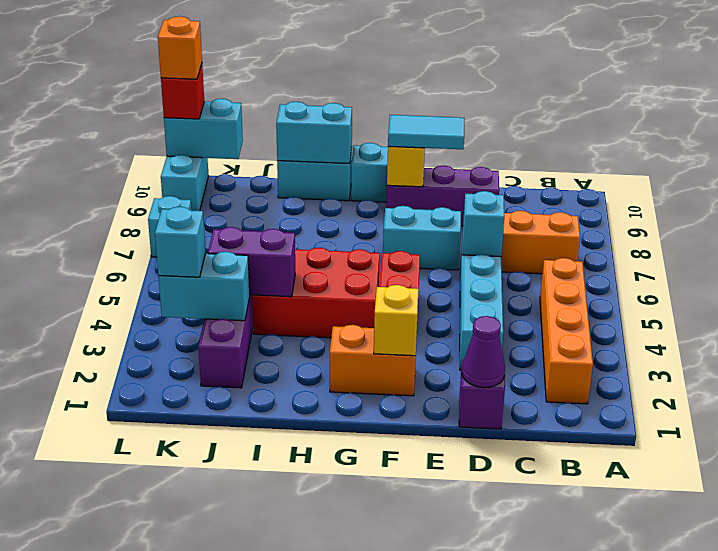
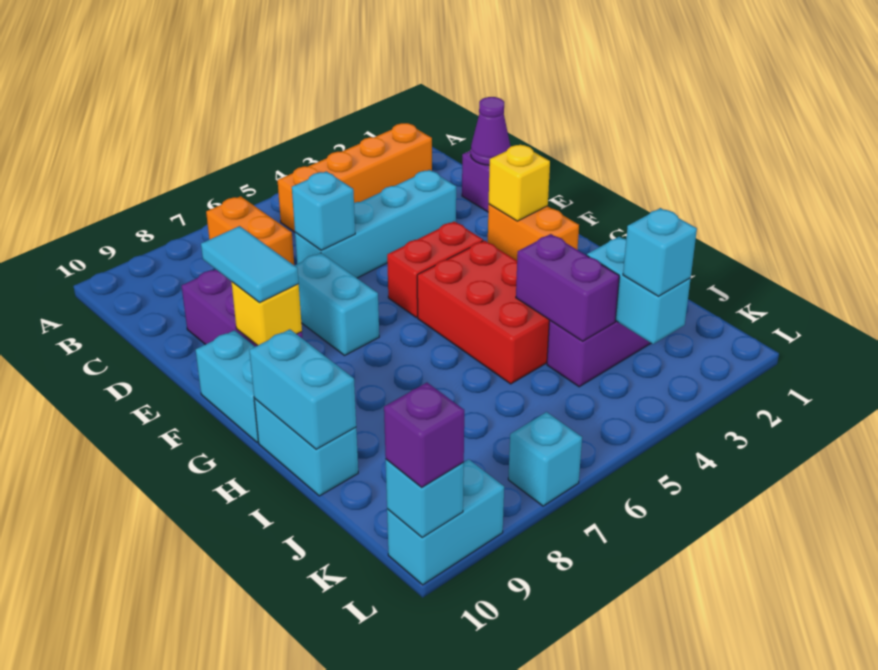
cyan brick K10:L10 level 2 -> cyan brick L10 level 2
red brick L10 level 3 -> purple brick L10 level 3
orange brick L10 level 4 -> none

